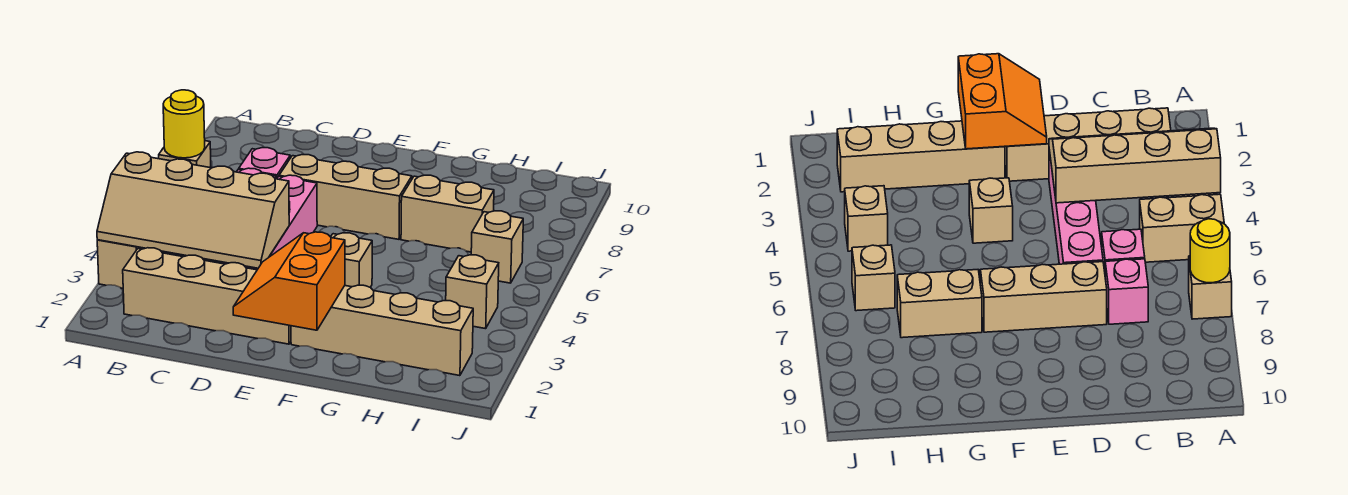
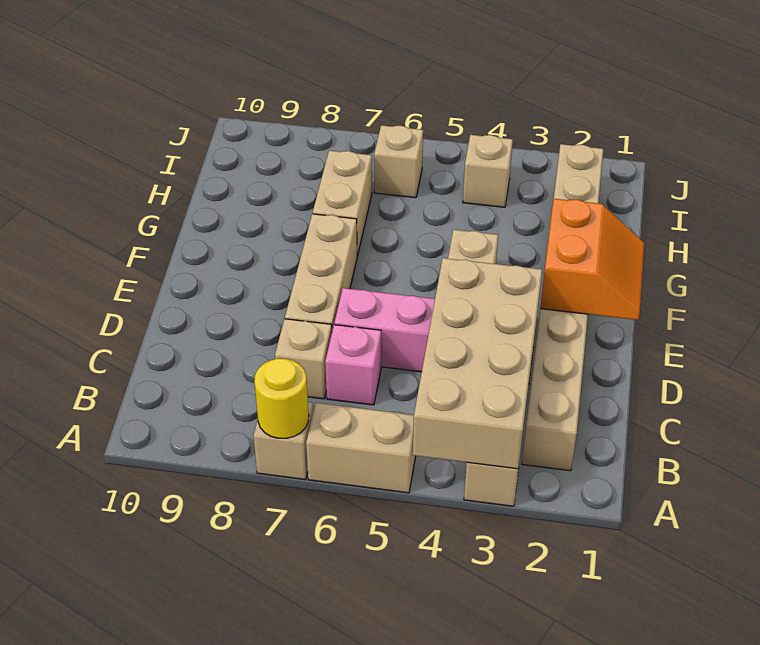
tan slope A3:D4 level 2 top 4 -> tan brick A3:D4 level 2
tan brick A5:B5 level 1 -> tan brick A5:A6 level 1
pink brick C7 level 1 -> tan brick C7 level 1
orange slope E1:F2 level 2 top F -> orange slope E1:F2 level 2 top 2

